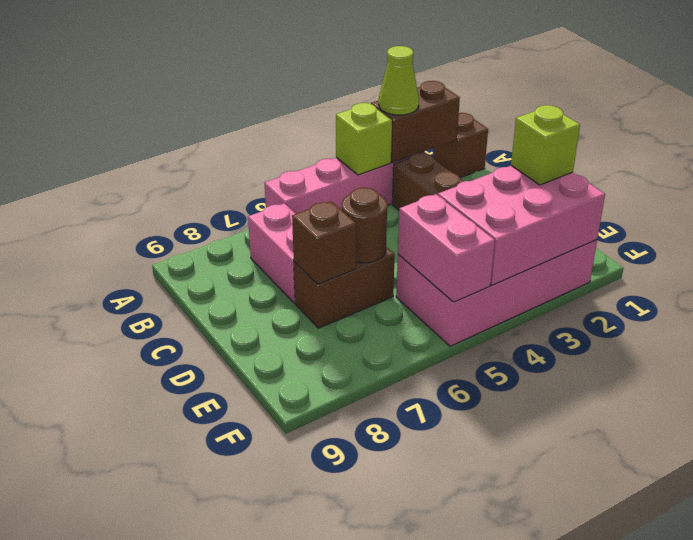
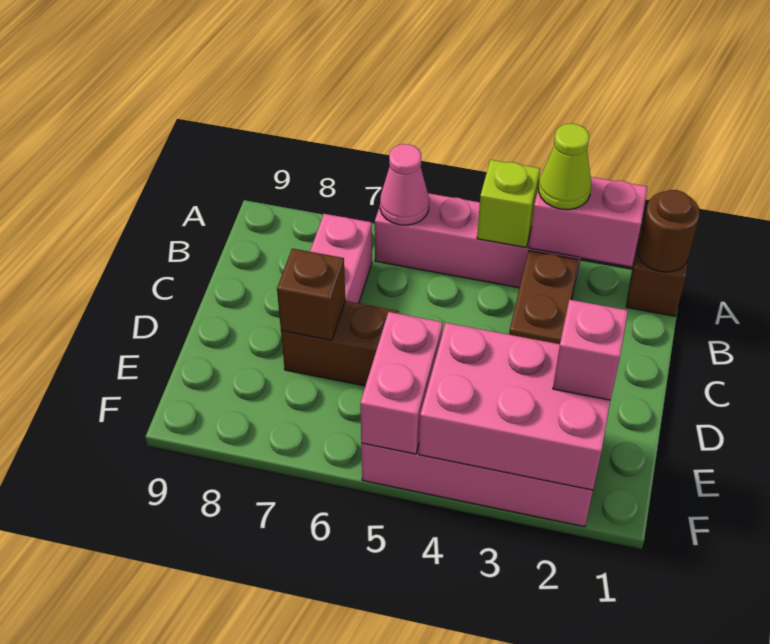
brown brick A2:A3 level 2 -> pink brick A2:A3 level 2
none -> pink cone A6 level 2
brown round brick D6 level 2 -> brown round brick A1 level 2
lime brick E2 level 3 -> pink brick E2 level 3

